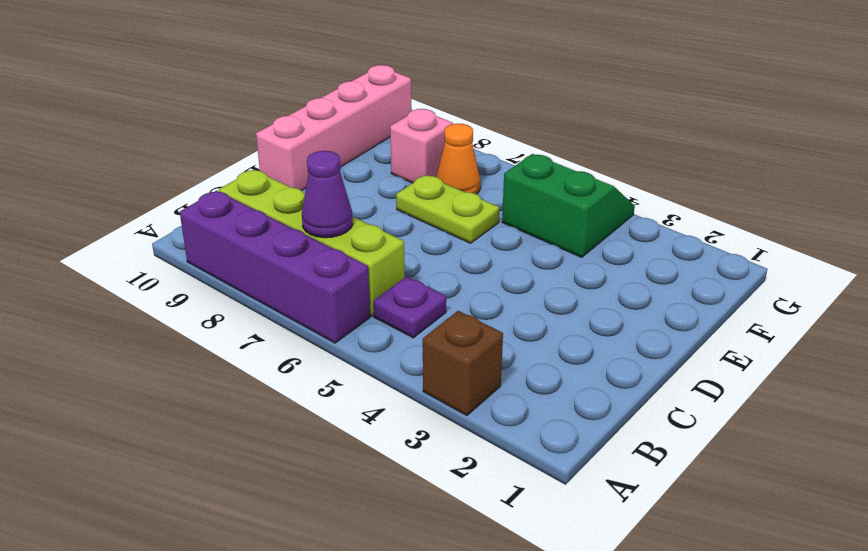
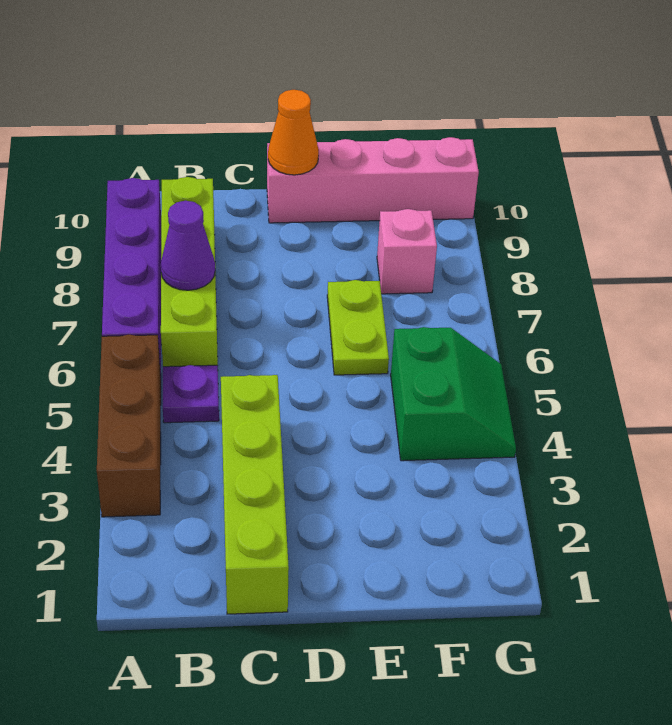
brown brick A3 level 1 -> brown brick A3:A5 level 1
none -> lime brick C1:C4 level 1
orange cone F7 level 1 -> orange cone D10 level 2

